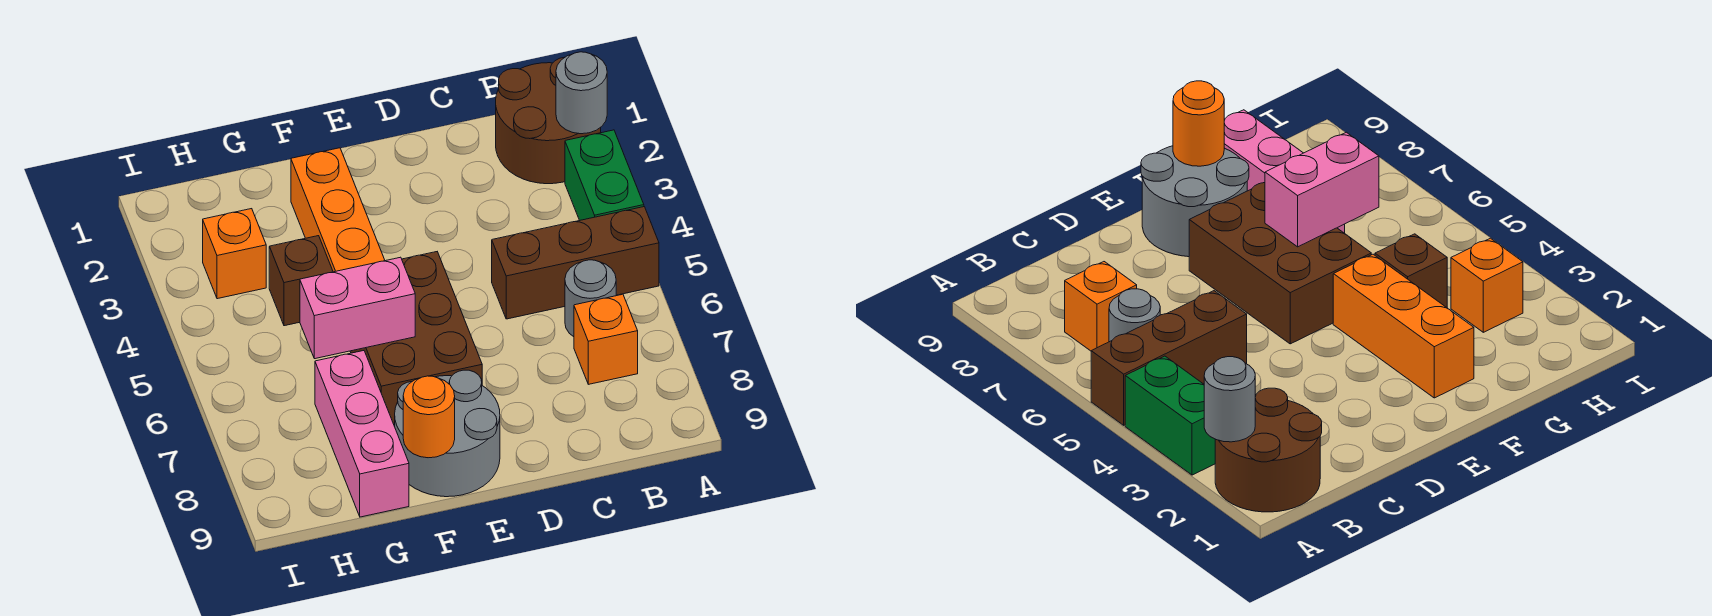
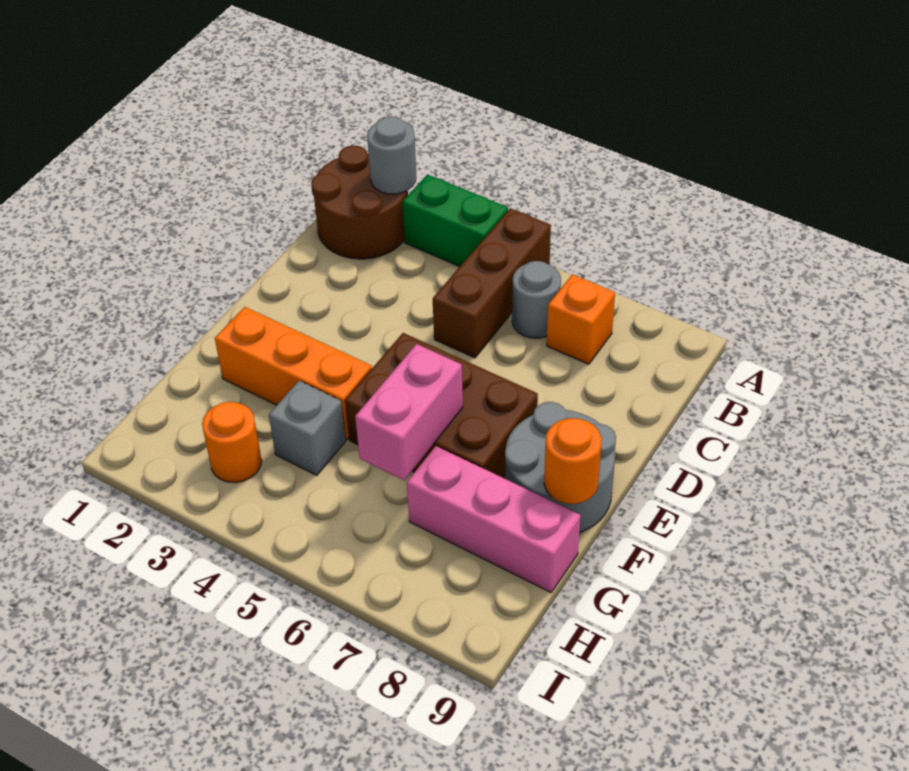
brown brick G4 level 1 -> grey brick G4 level 1
orange brick H3 level 1 -> orange round brick H3 level 1

